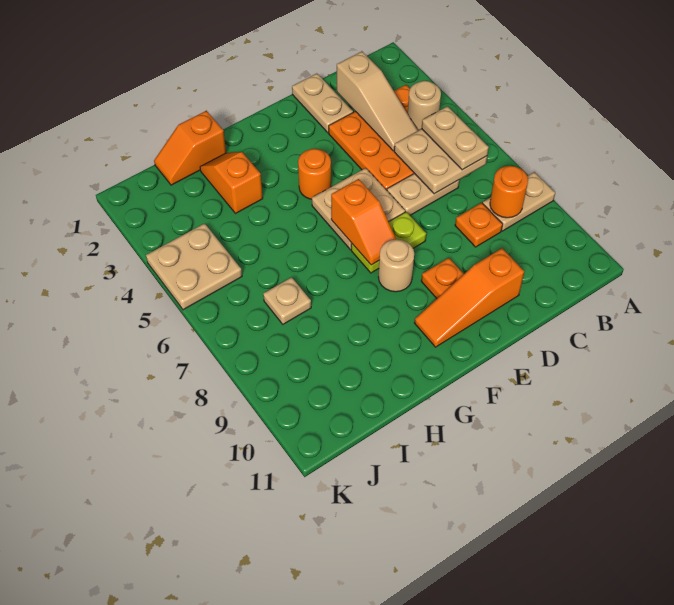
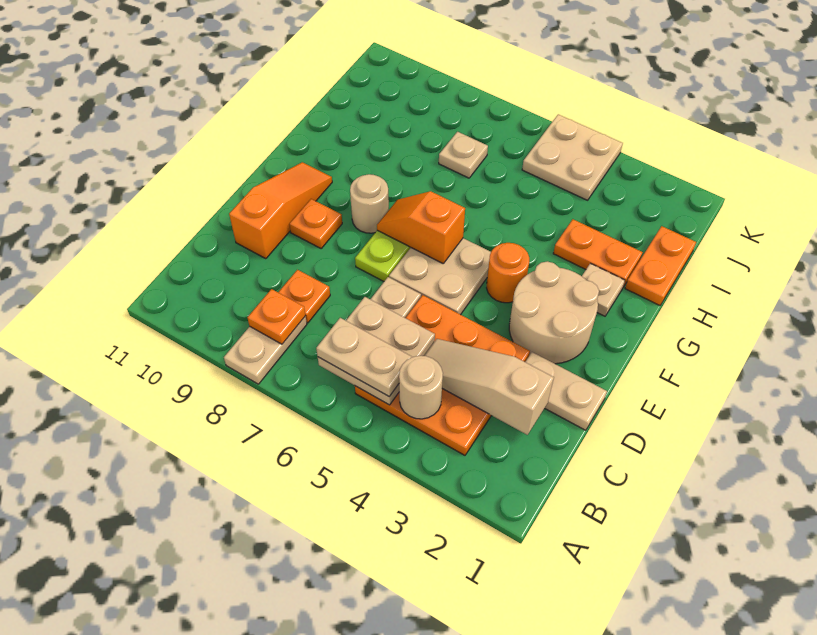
orange round brick B8 level 2 -> orange plate B8 level 2
none -> tan round brick E2:F3 level 1
none -> tan plate G2 level 1
orange slope H1:I1 level 1 top H -> orange plate H1:I1 level 1
orange slope H2:H3 level 1 top 3 -> orange plate H2:H3 level 1

